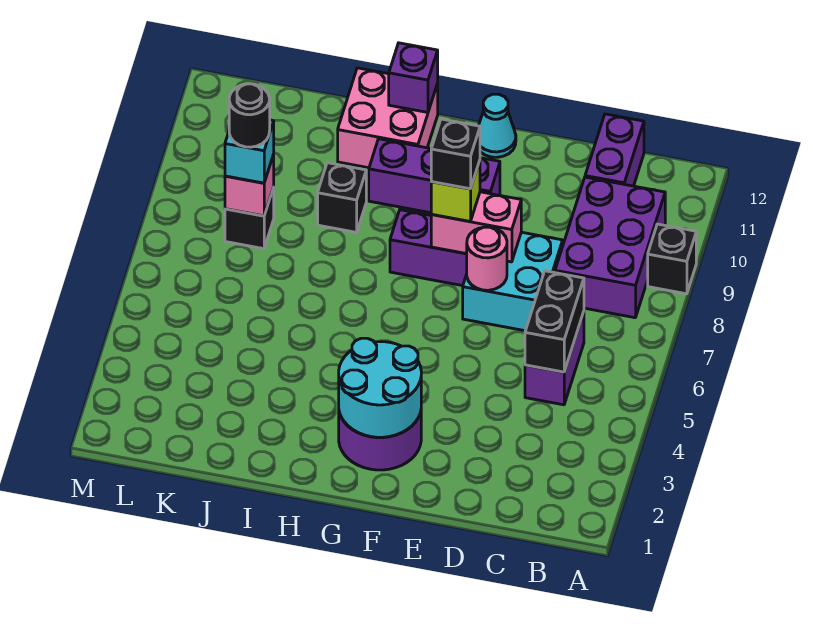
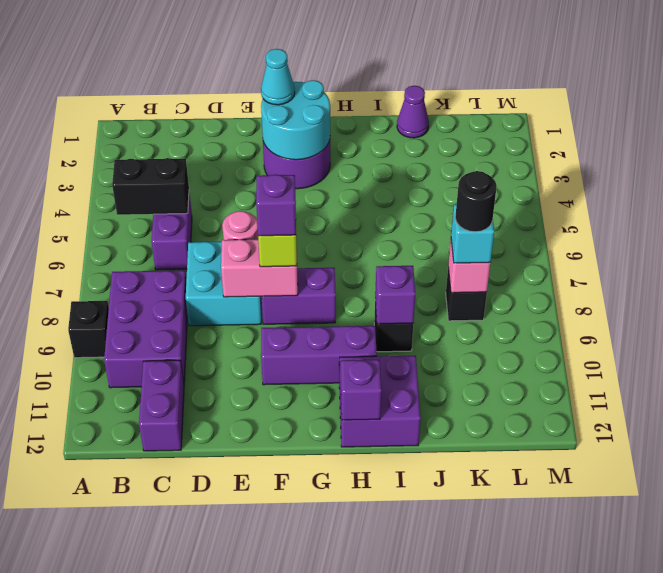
black brick C5:C6 level 2 -> black brick B5:C5 level 2
black brick F8 level 4 -> purple brick F8 level 4
cyan cone F12 level 1 -> cyan cone F2 level 3
pink brick H11:I12 level 1 -> purple brick H11:I12 level 1
none -> purple brick I9 level 2
none -> purple cone J1 level 1

